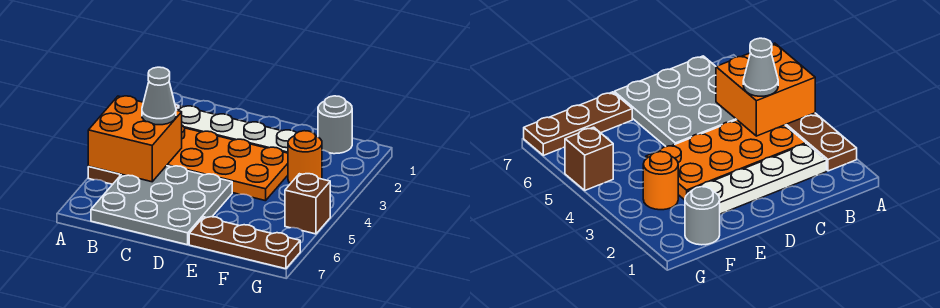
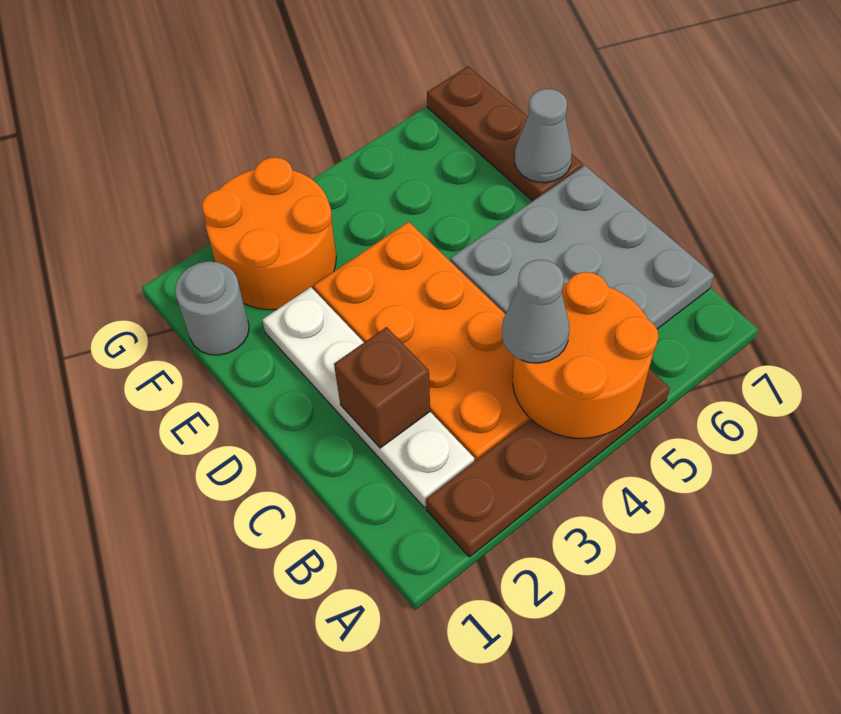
orange brick A4:B5 level 2 -> orange round brick A4:B5 level 2
none -> grey cone E7 level 2
orange round brick F3 level 1 -> orange round brick F2:G3 level 1
brown brick G5 level 1 -> brown brick C2 level 2

